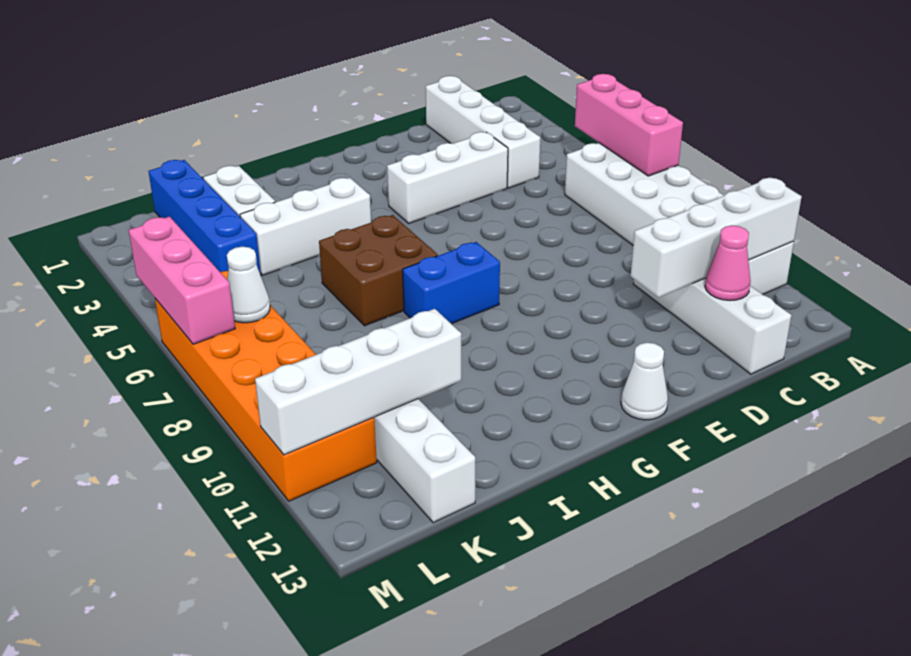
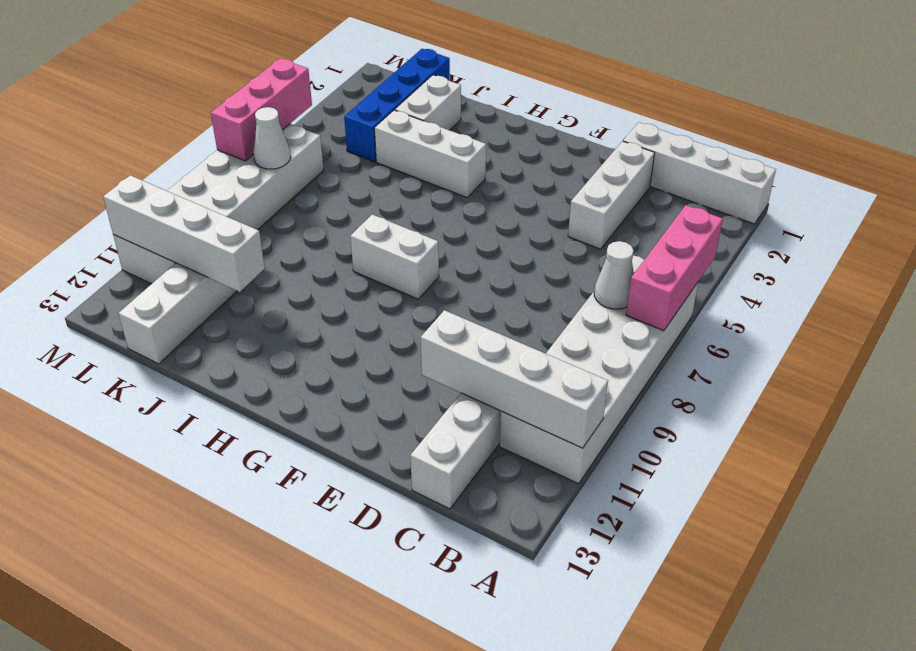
white brick C1:C4 level 1 -> white brick A1:D1 level 1
pink cone C12 level 2 -> none
white brick D4:F4 level 1 -> white brick D2:D4 level 1
white cone F13 level 1 -> white cone B7 level 2
blue brick G8:H8 level 1 -> white brick G8:H8 level 1
brown brick H6:I7 level 1 -> none
orange brick L6:M11 level 1 -> white brick L6:M11 level 1

